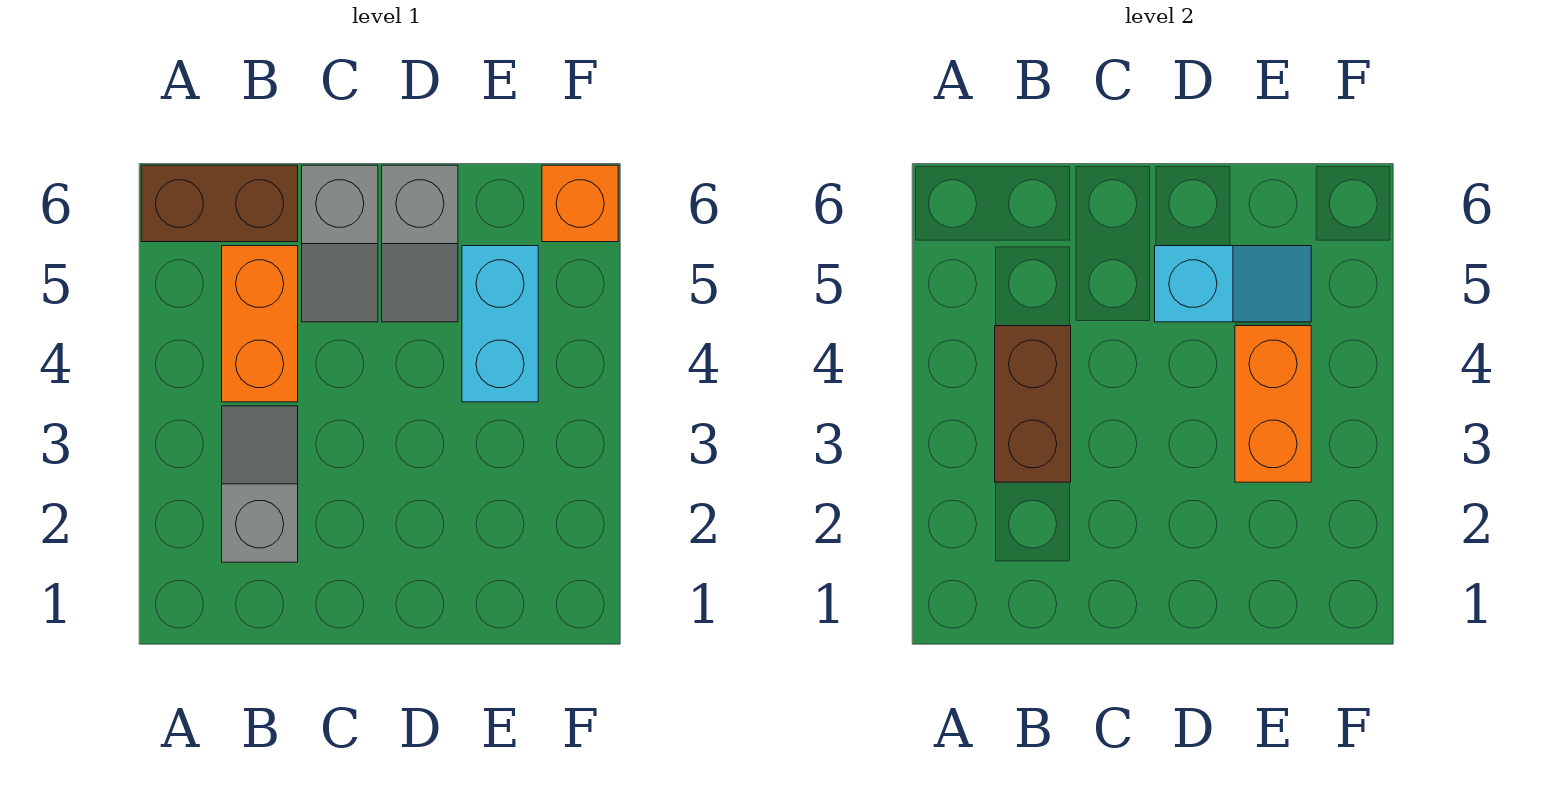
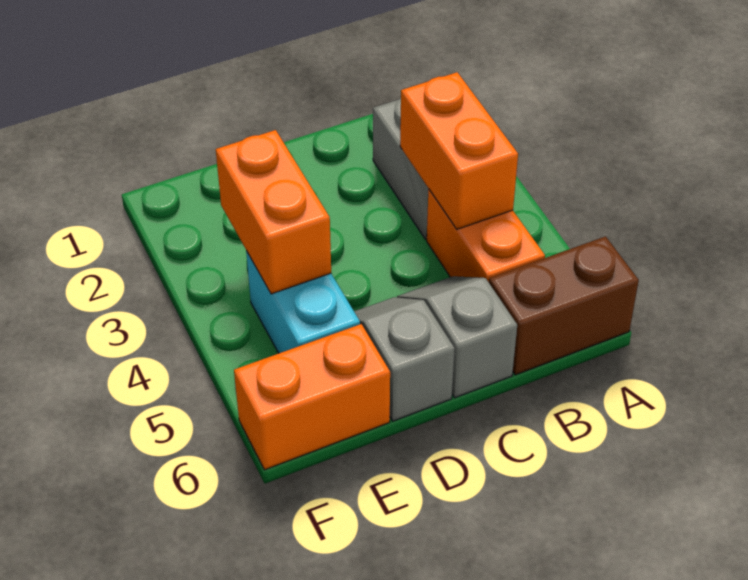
brown brick B3:B4 level 2 -> orange brick B3:B4 level 2
cyan slope D5:E5 level 2 top D -> none
orange brick F6 level 1 -> orange brick E6:F6 level 1

